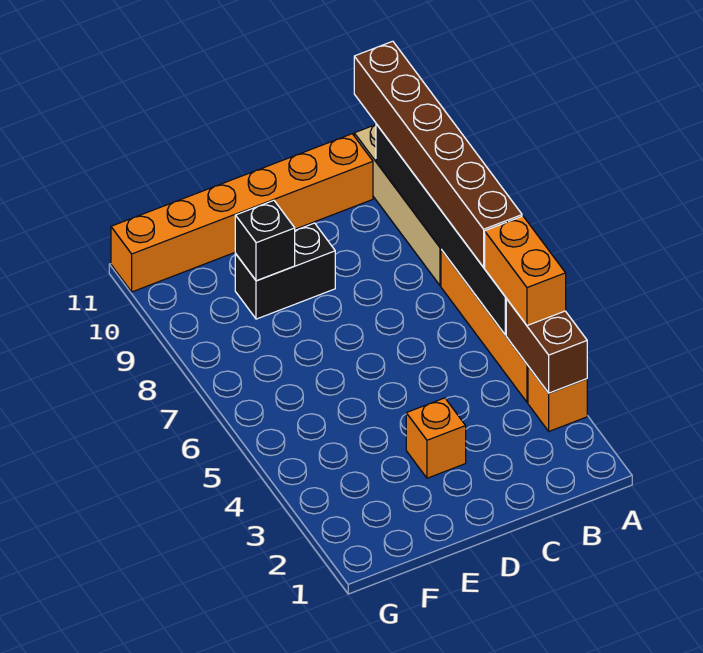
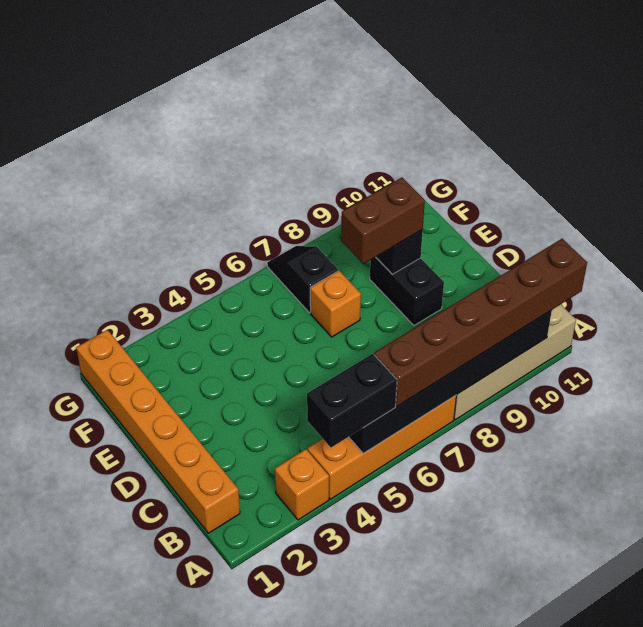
brown brick A3:A4 level 2 -> brown brick E8:E9 level 3
orange brick A4:A5 level 3 -> black brick A4:A5 level 3
orange brick B11:G11 level 1 -> orange brick B1:G1 level 1
orange brick D3 level 1 -> orange brick E7 level 1
none -> black slope F7:G7 level 1 top F

